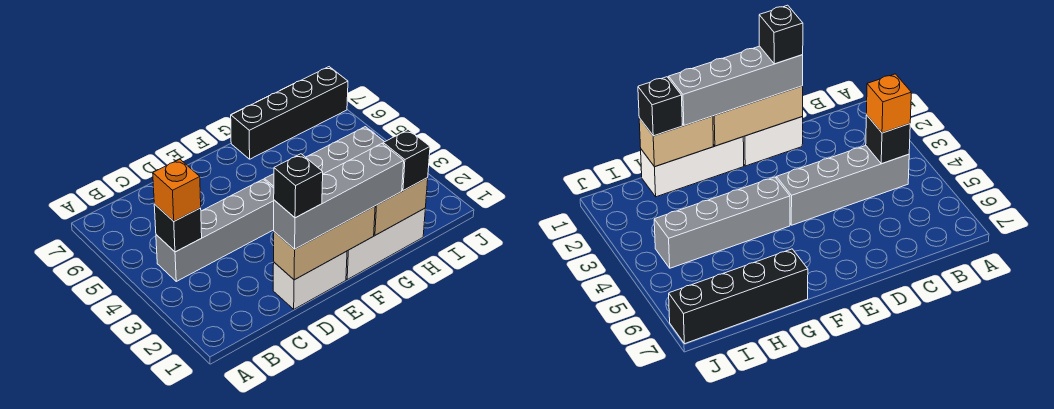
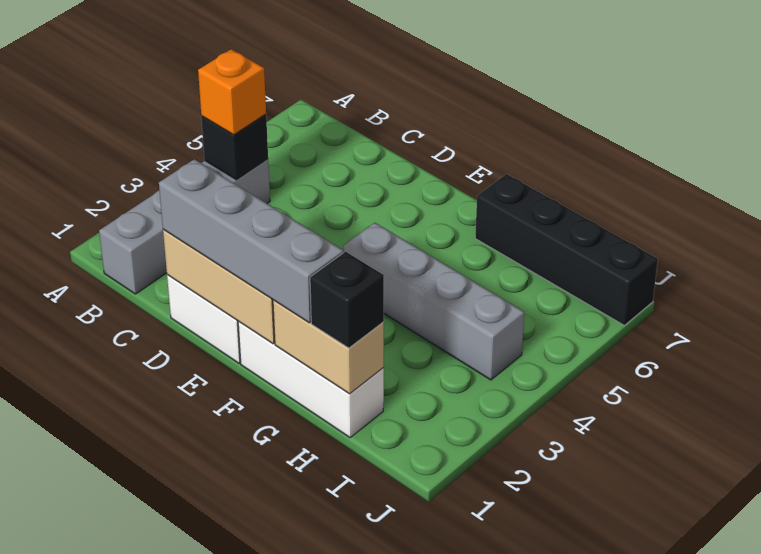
grey brick B4:E4 level 1 -> grey brick B1:B4 level 1
black brick D1 level 4 -> none

